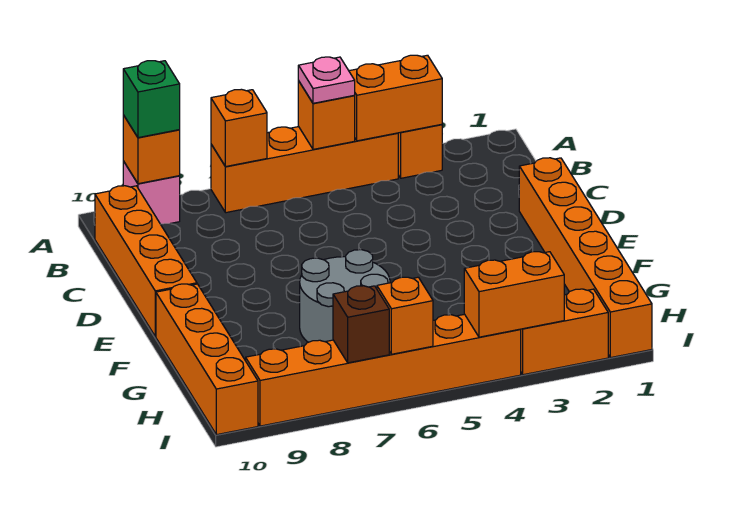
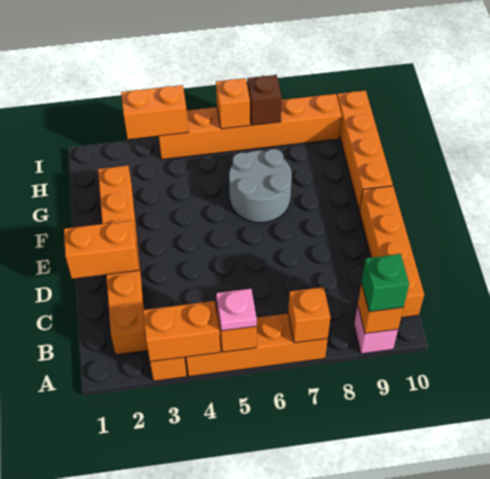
orange brick D1:I1 level 1 -> orange brick B2:G2 level 1
orange brick I2:I3 level 1 -> orange brick D1:D2 level 2

